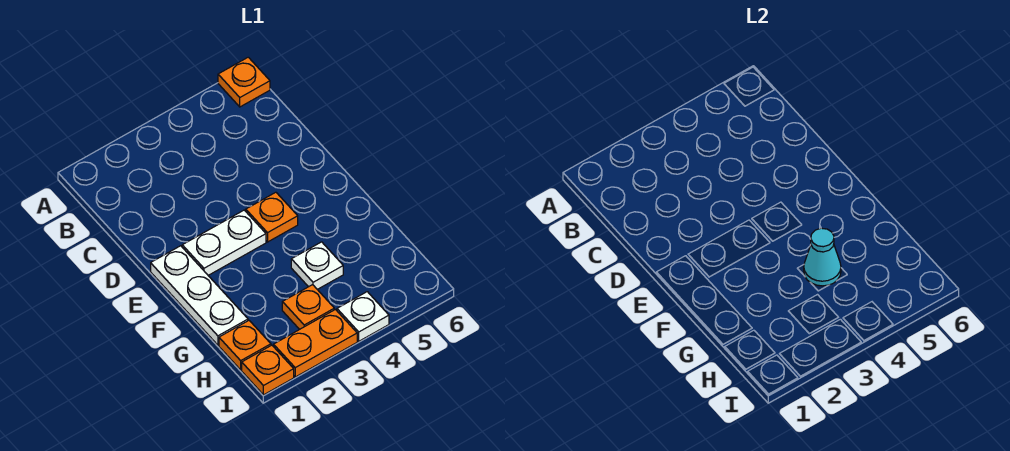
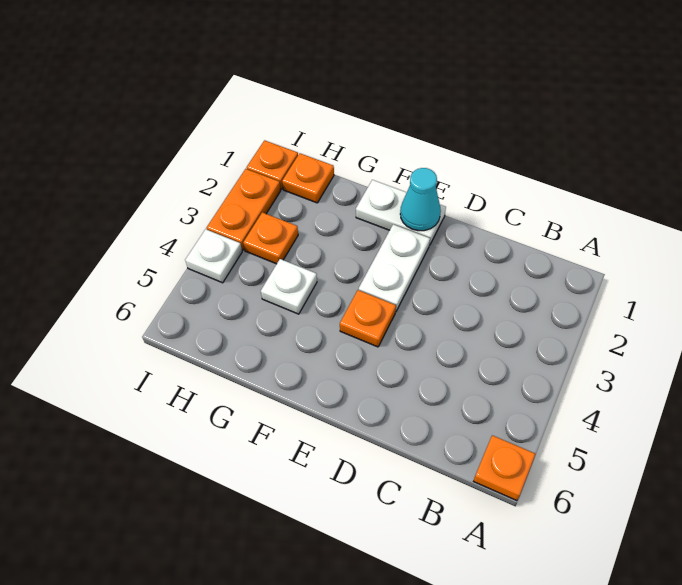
white plate E1:G1 level 1 -> white plate E1:F1 level 1
cyan cone G4 level 2 -> cyan cone E1 level 2

